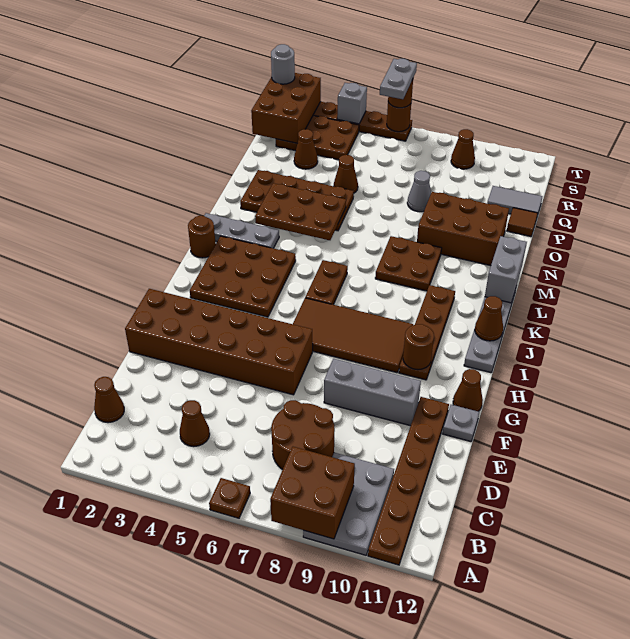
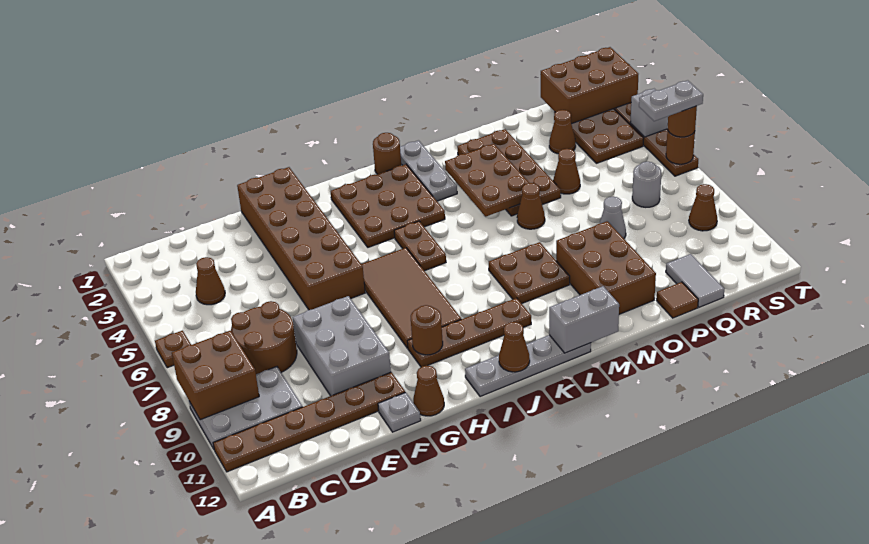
brown cone C1 level 1 -> brown cone N6 level 1
grey brick F8:F10 level 1 -> grey brick E8:F10 level 1
brown plate J6:K6 level 1 -> brown plate J5:J6 level 1
grey round brick T1 level 3 -> grey round brick R7 level 1

